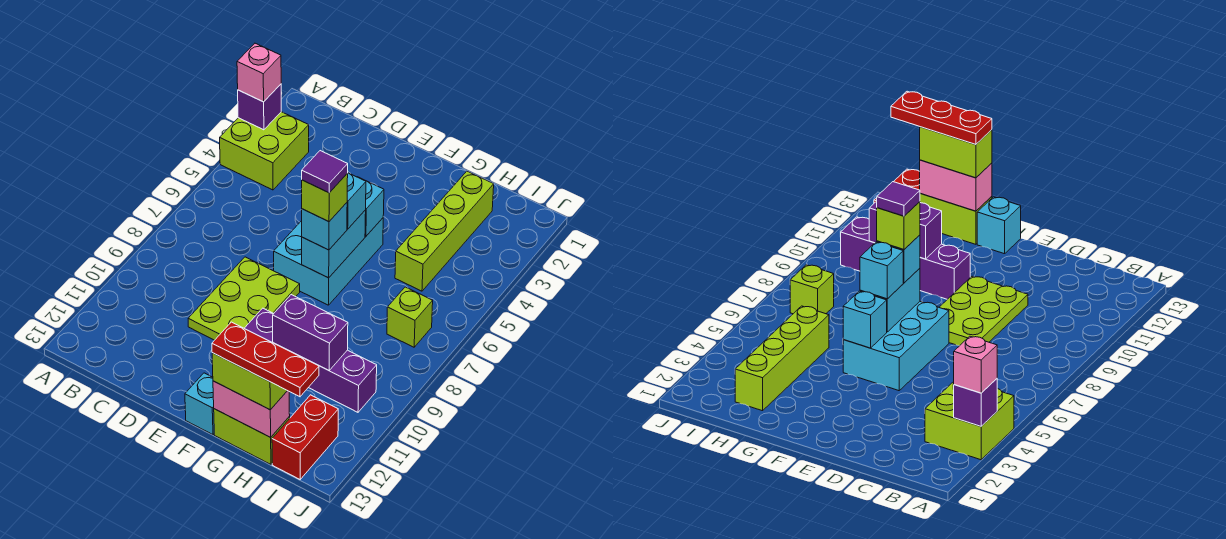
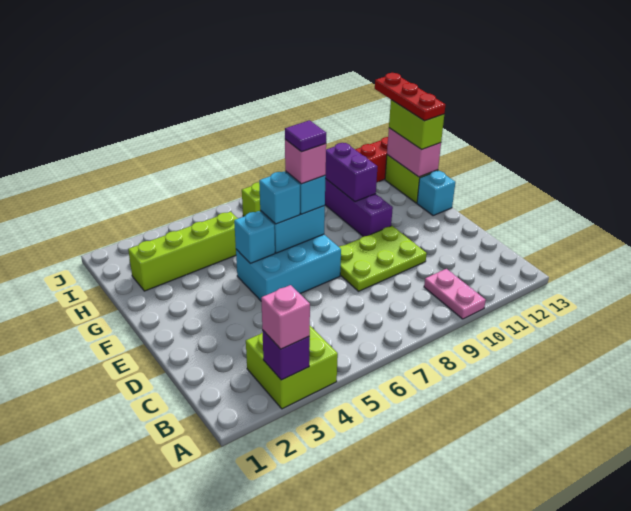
none -> pink plate A10:B10 level 1
lime brick F7 level 4 -> pink brick F7 level 4

